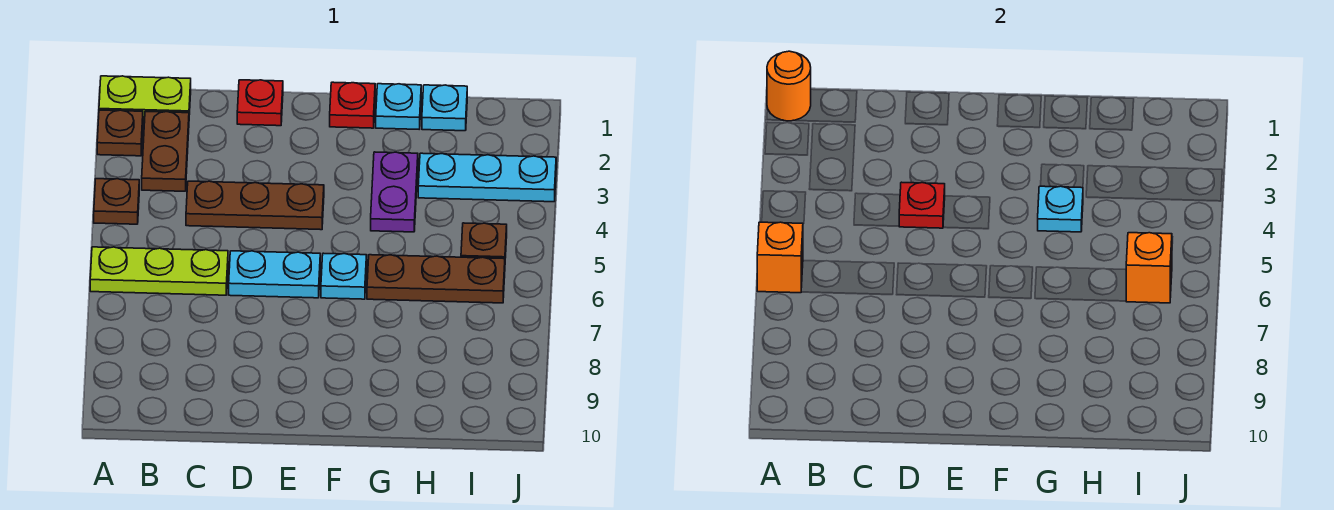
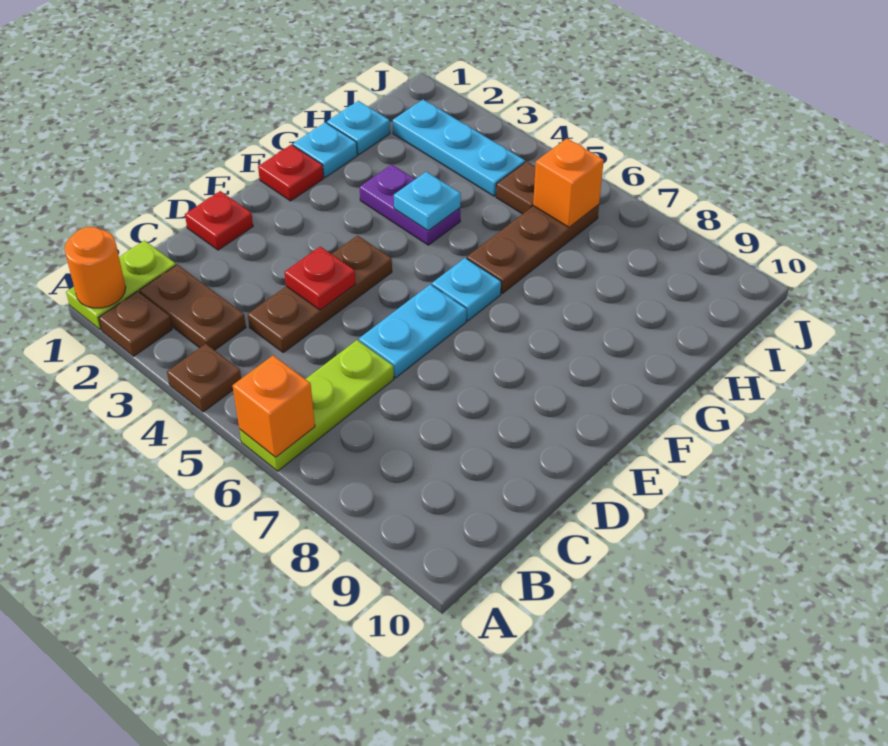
cyan plate H3:J3 level 1 -> cyan plate I2:I4 level 1

